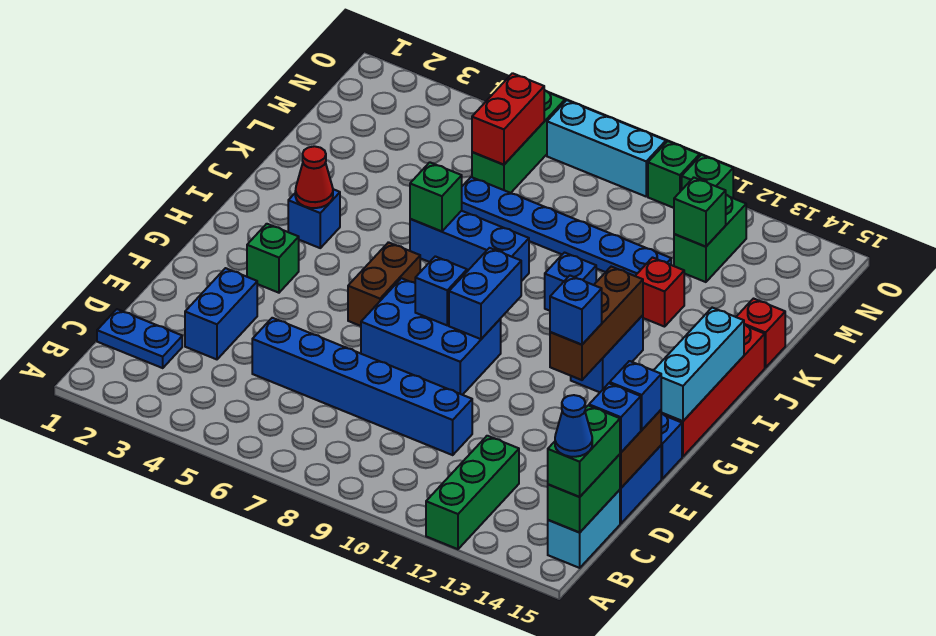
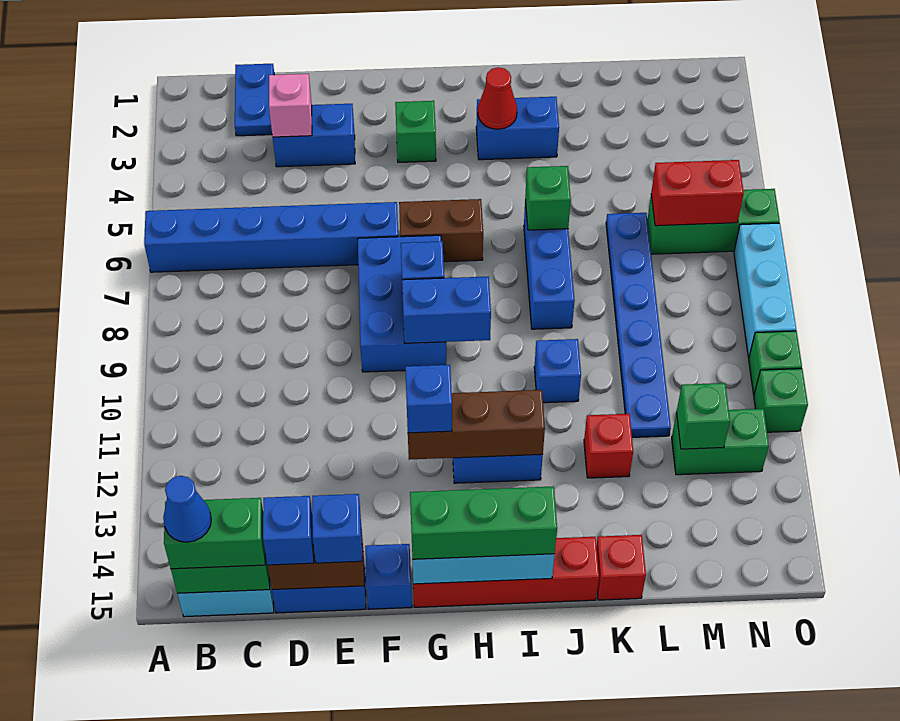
green brick A12:C12 level 1 -> green brick G15:I15 level 3
none -> pink brick D3 level 2
blue brick D5:D10 level 1 -> blue brick A6:F6 level 1
blue brick I3 level 1 -> blue brick I3:J3 level 1

